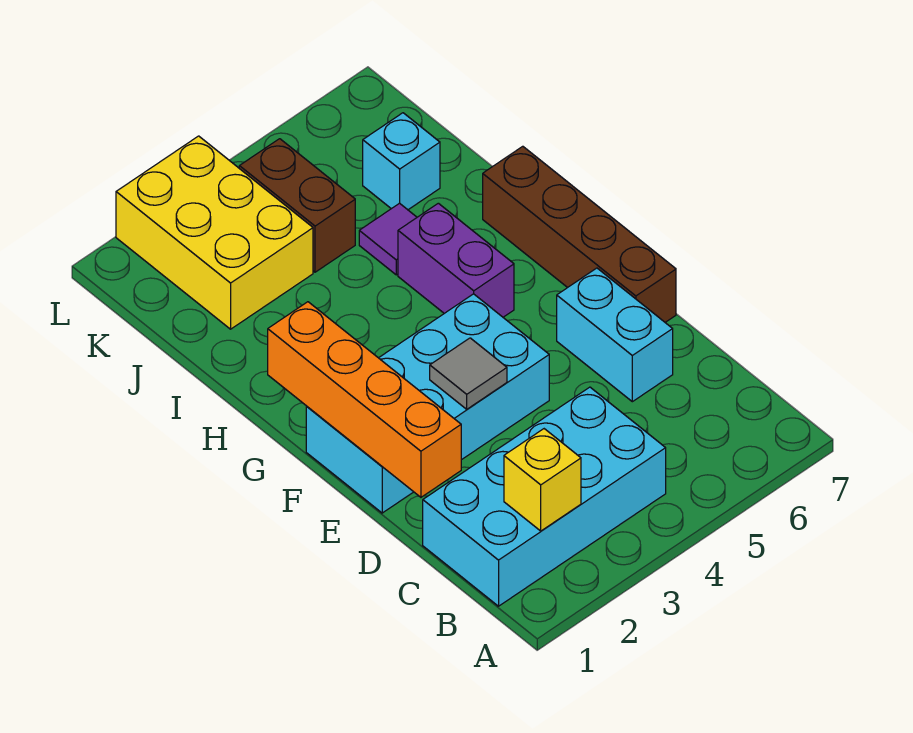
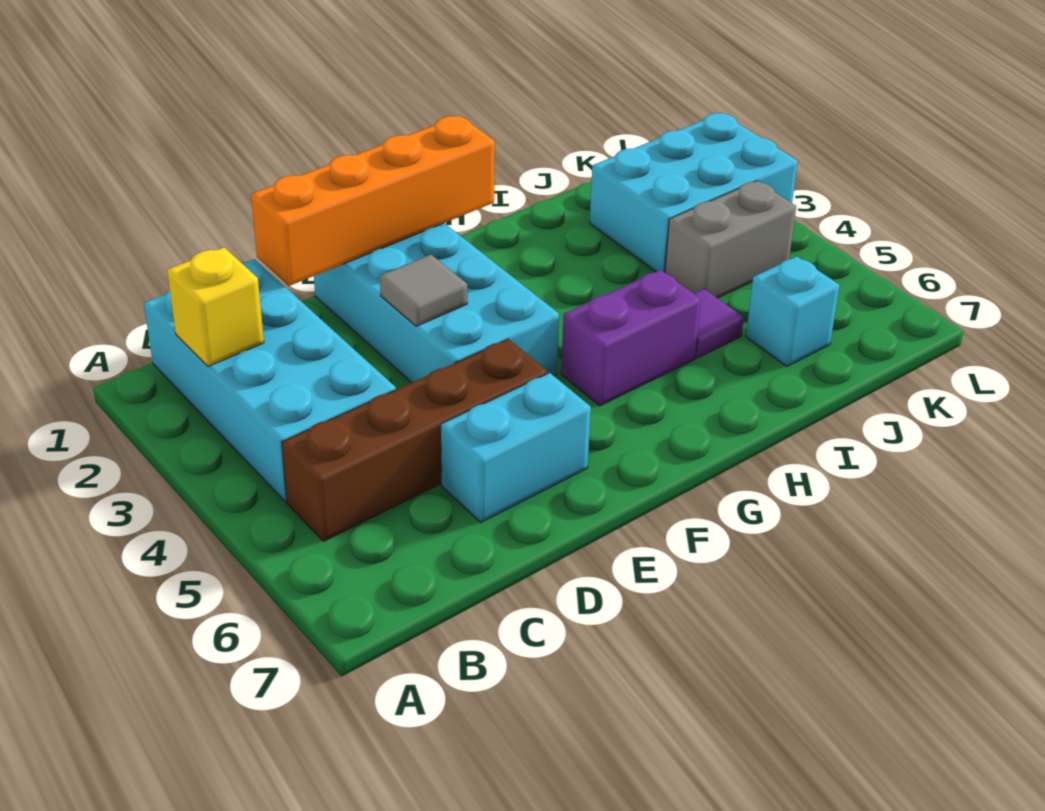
brown brick E7:H7 level 1 -> brown brick B5:E5 level 1
yellow brick J2:L3 level 1 -> cyan brick J2:L3 level 1
brown brick J4:K4 level 1 -> grey brick J4:K4 level 1

